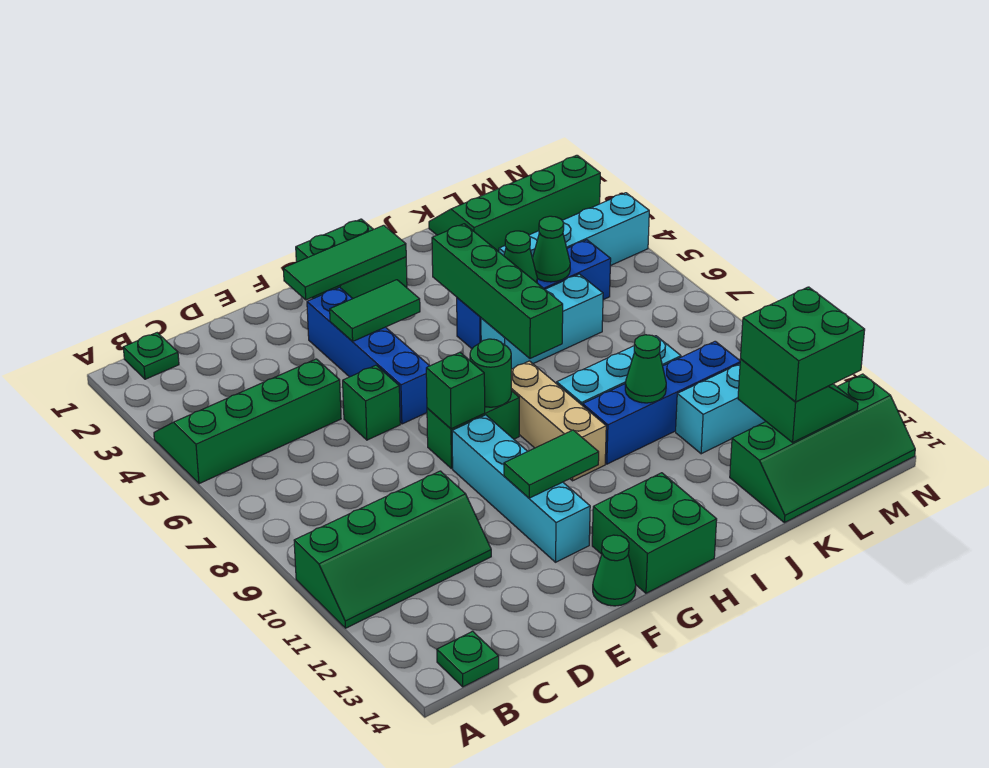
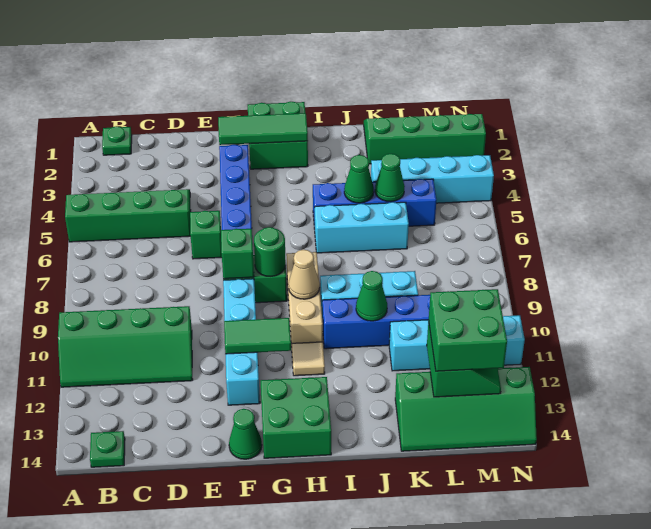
green tile F4:G4 level 2 -> none
none -> tan cone H9 level 2
none -> tan tile H11 level 1
green brick I4:I7 level 2 -> none

